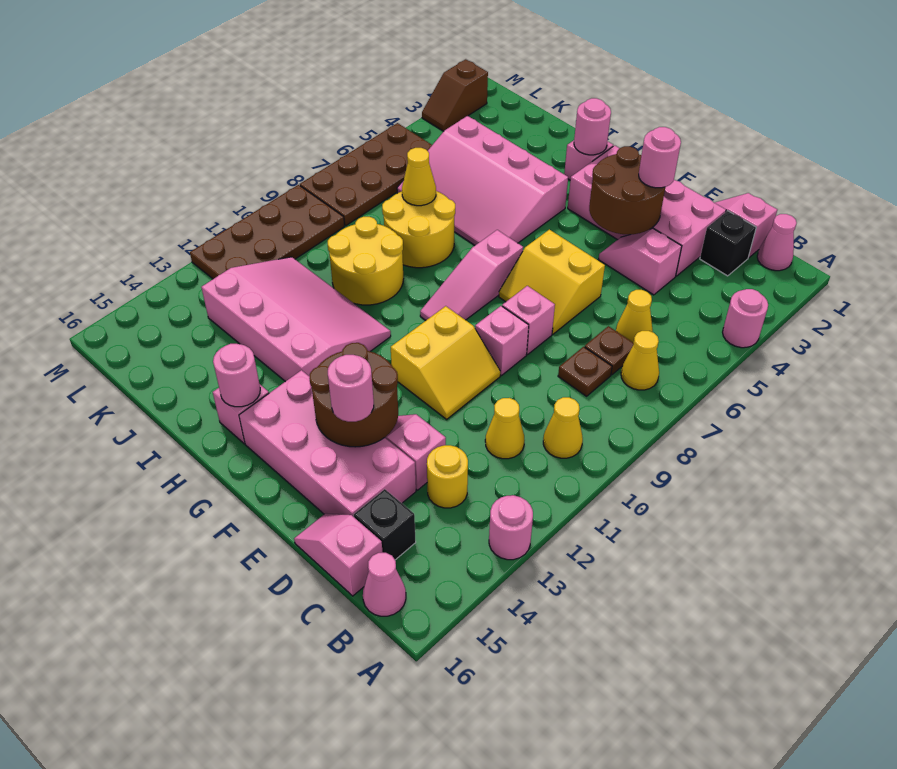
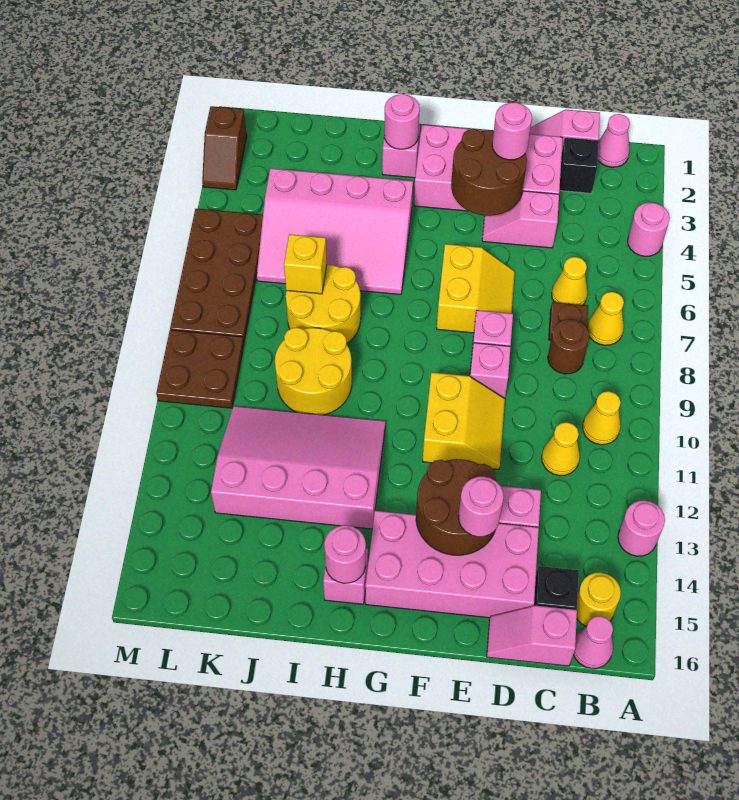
brown plate C8 level 1 -> brown round brick C8 level 1
yellow round brick C13 level 1 -> yellow round brick B15 level 1
yellow slope E6:F7 level 1 top 6 -> yellow slope E6:F7 level 1 top F
pink slope G7:G9 level 1 top 7 -> none
yellow cone J7 level 2 -> yellow brick J7 level 2
brown plate L9:M12 level 1 -> brown plate L9:M10 level 1

